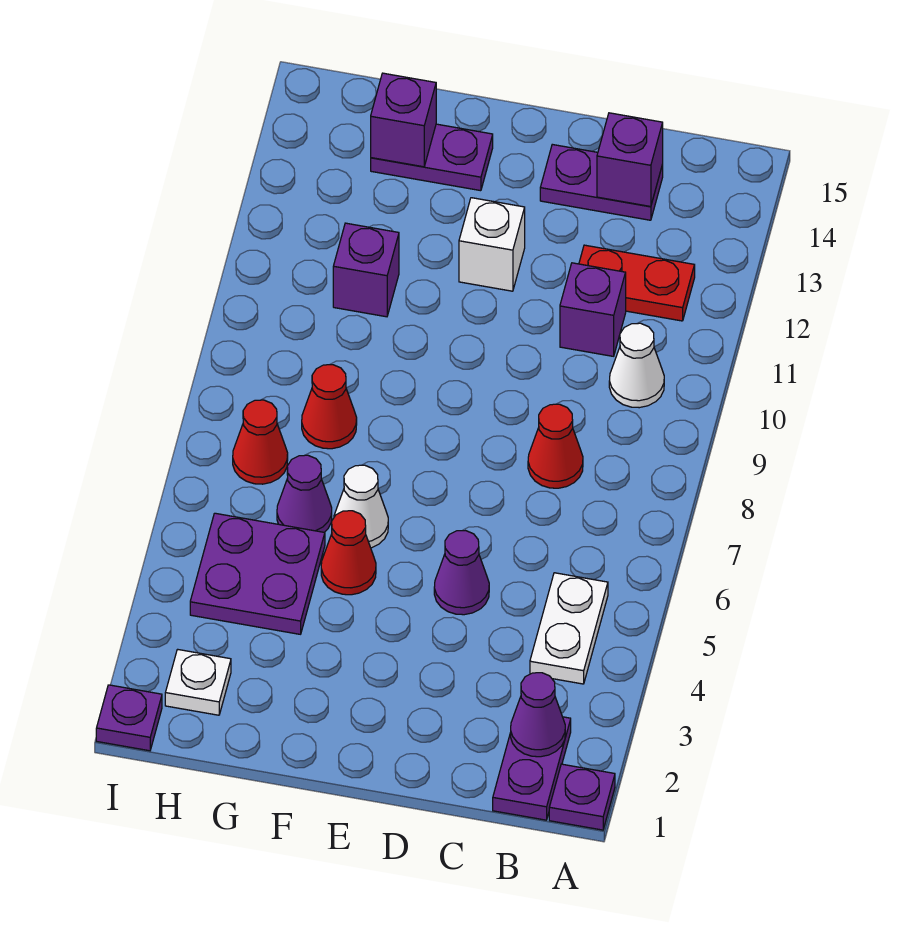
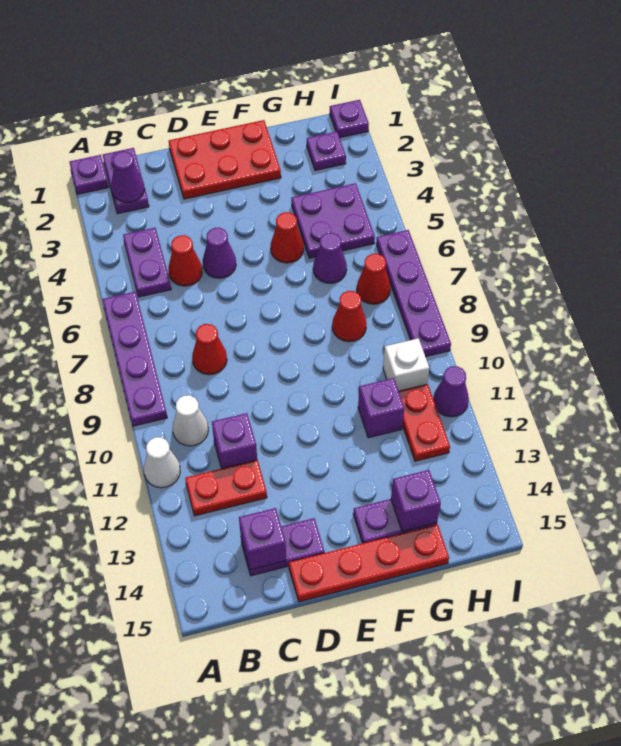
none -> purple plate A6:A9 level 1
white plate B4:B5 level 1 -> purple plate B4:B5 level 1
none -> red cone C5 level 1
none -> red plate D1:F2 level 1
none -> red plate D15:G15 level 1
white brick E12 level 1 -> white brick H10 level 1
white cone F6 level 1 -> white cone A11 level 1
white plate H2 level 1 -> purple plate H2 level 1
none -> red plate H11:H12 level 1
none -> purple plate I6:I9 level 1
none -> purple cone I11 level 1

